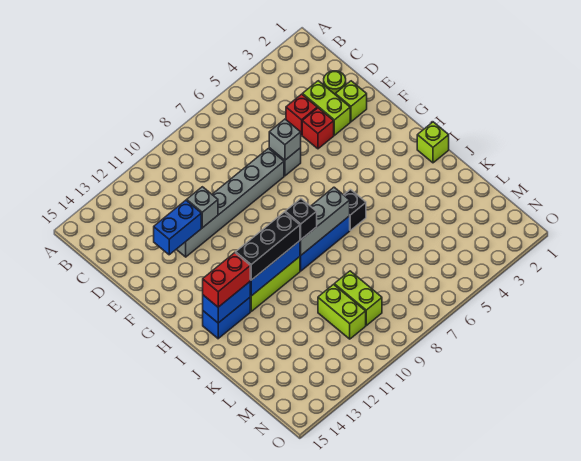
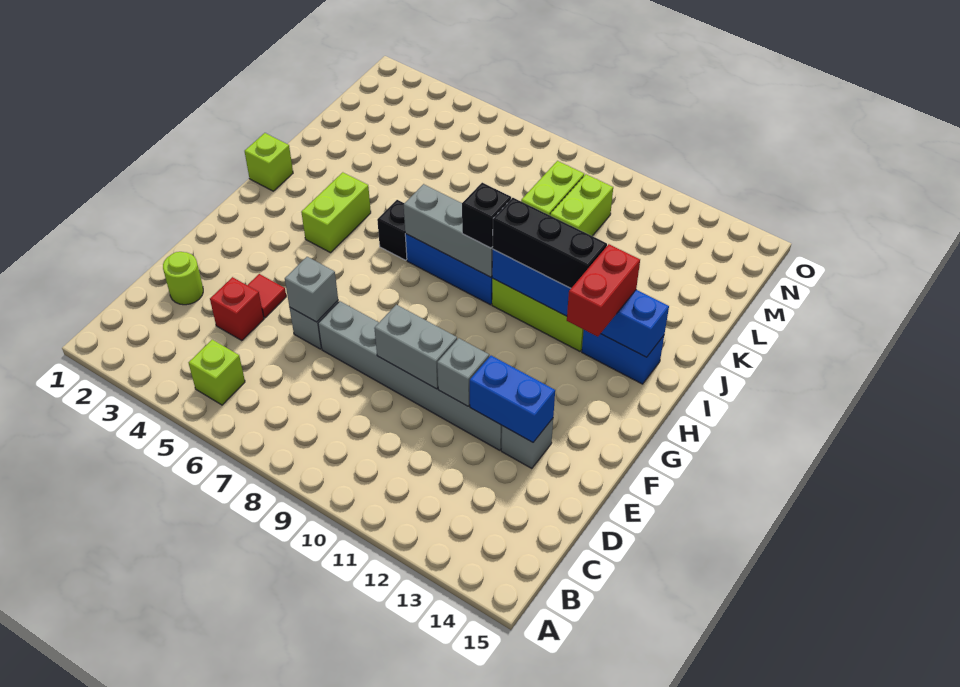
lime brick D3:E3 level 1 -> lime brick H4:I4 level 1
lime brick E2 level 1 -> lime brick B5 level 1
red brick E4 level 1 -> red tile E4 level 1
none -> grey brick E9:E10 level 2
none -> grey brick E13 level 1
red brick I13:I14 level 3 -> red brick H13:I13 level 3

